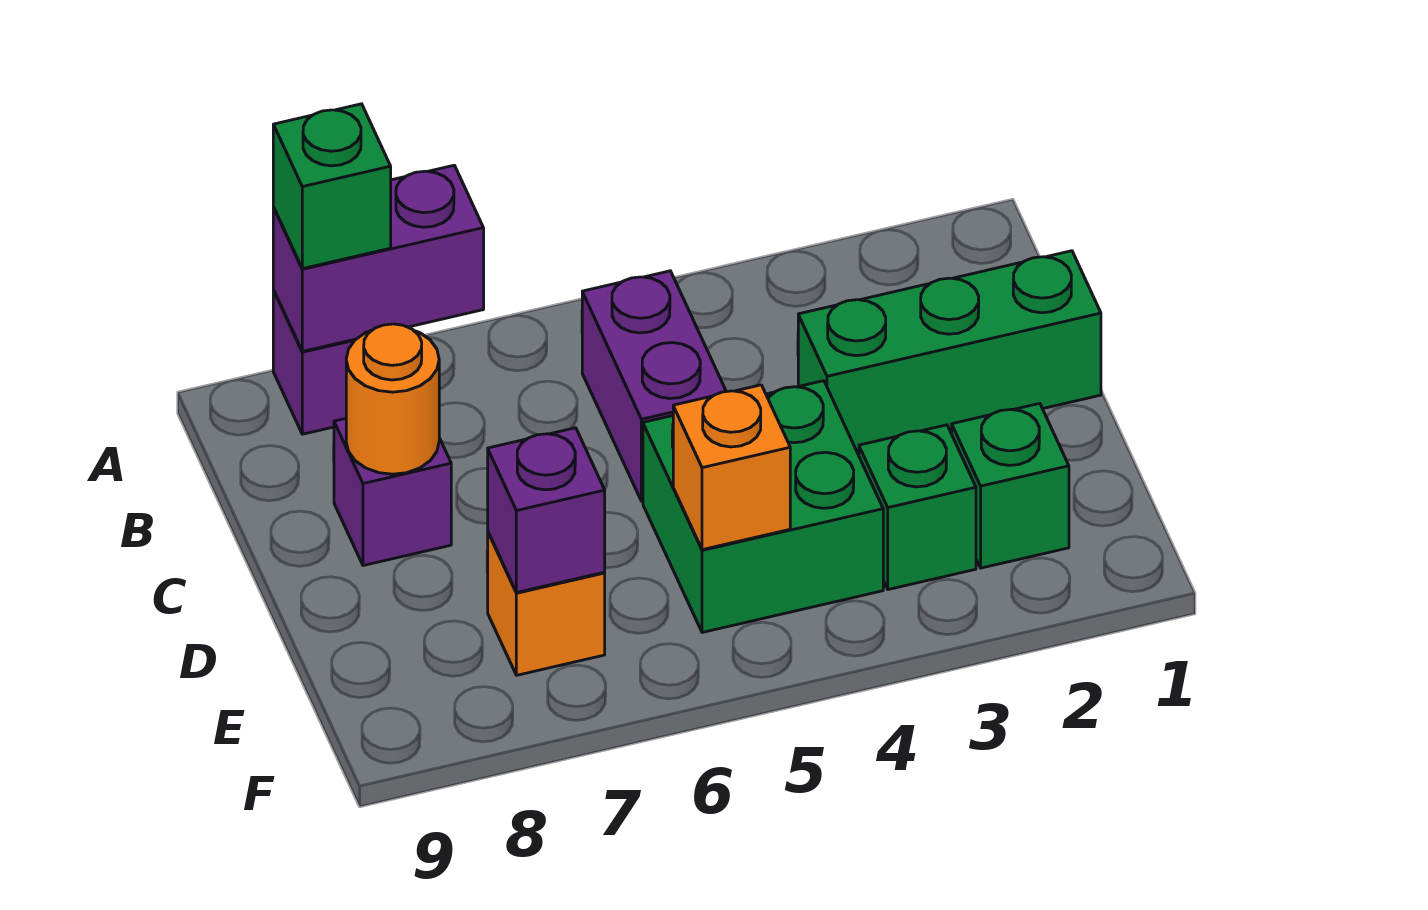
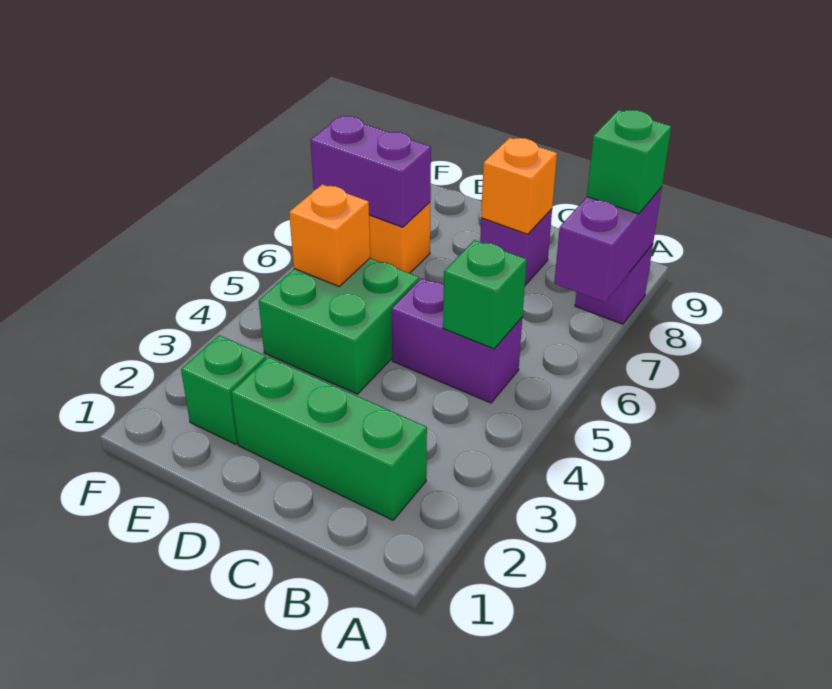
green brick C1:C3 level 1 -> green brick B2:D2 level 1
orange round brick C8 level 2 -> orange brick C8 level 2
green brick E3 level 1 -> green brick B5 level 2
purple brick E7 level 2 -> purple brick E7:F7 level 2

